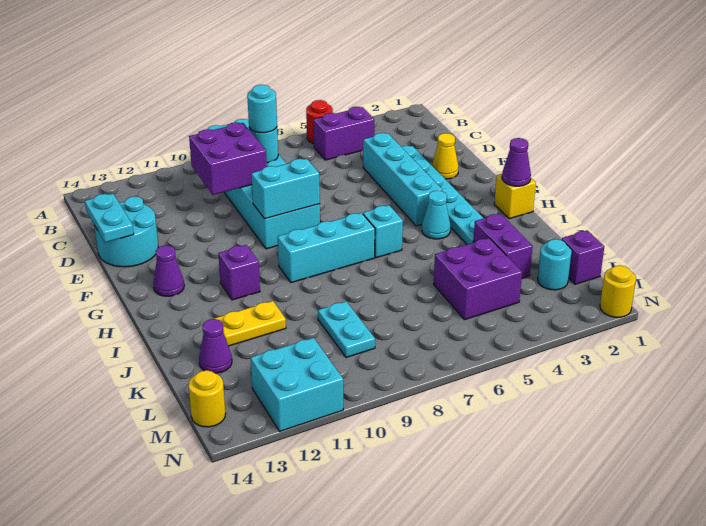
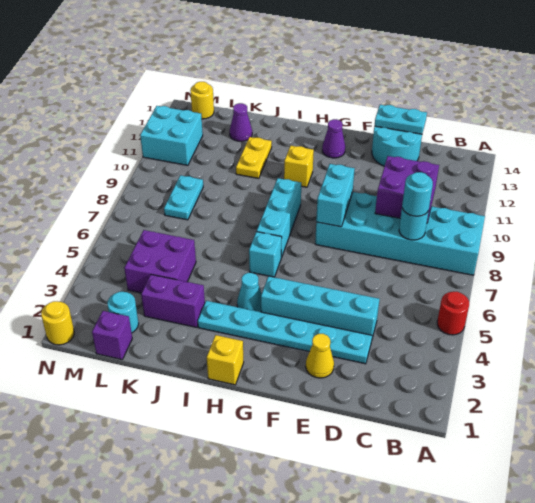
purple brick B4:B5 level 1 -> none
purple cone H1 level 2 -> none
purple brick H11 level 1 -> yellow brick H11 level 1
cyan plate K9:L9 level 1 -> cyan plate L8:L9 level 1

